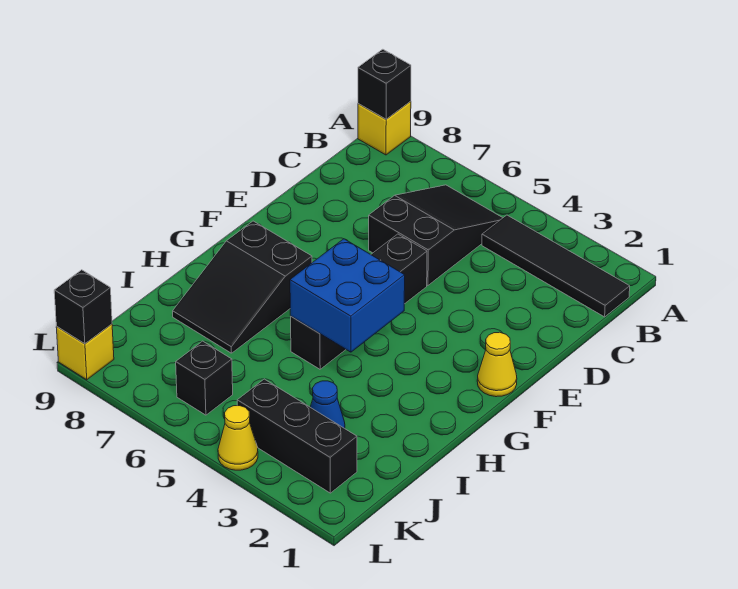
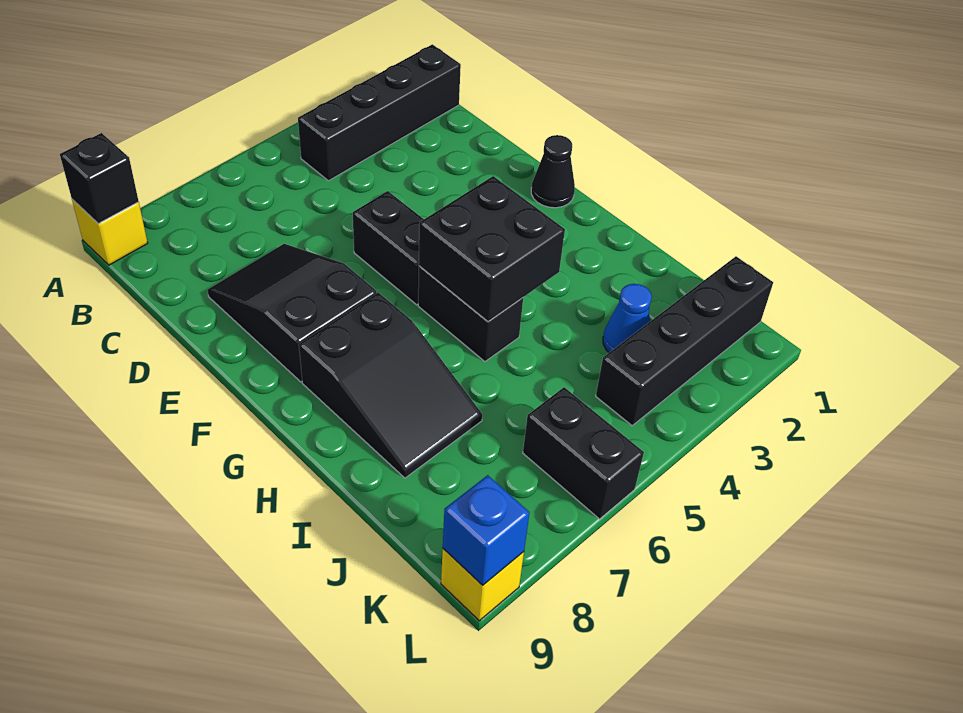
black tile B1:B4 level 1 -> black brick B1:B4 level 1
black slope B5:D6 level 1 top D -> black slope D7:F8 level 1 top F
yellow cone F1 level 1 -> black cone F1 level 1
blue brick G4:H5 level 2 -> black brick G4:H5 level 2
black brick K2:K4 level 1 -> black brick K1:K4 level 1
black brick K6 level 1 -> black brick K6:L6 level 1
yellow cone L4 level 1 -> none
black brick L9 level 2 -> blue brick L9 level 2

